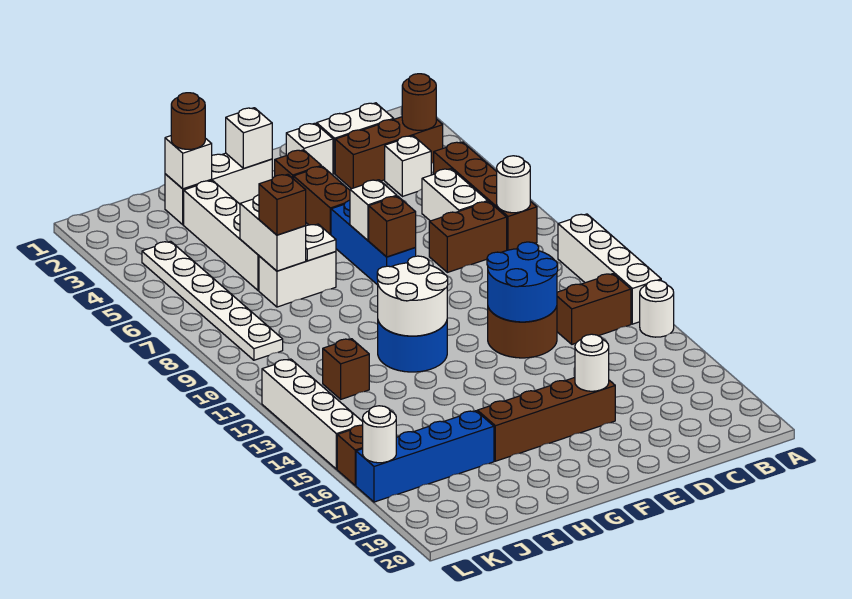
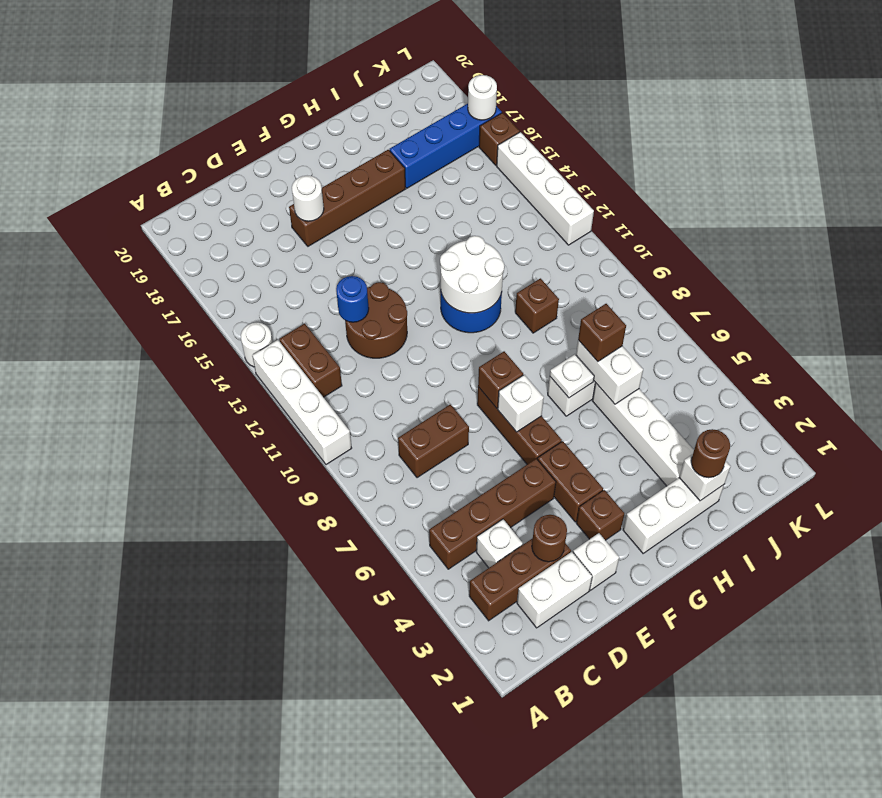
brown round brick B3 level 2 -> brown round brick D3 level 2
brown brick B5:B8 level 1 -> brown brick B5:E5 level 1
white round brick B8 level 2 -> none
brown brick B13:C13 level 1 -> brown brick B12:B13 level 1
white brick C6:C7 level 1 -> none
blue round brick D12:E13 level 2 -> blue round brick D13 level 2
blue brick F6:F8 level 1 -> brown brick F6:F8 level 1
white brick G2 level 2 -> none
brown brick J12 level 1 -> brown brick I10 level 1
white plate K4:K9 level 1 -> none

